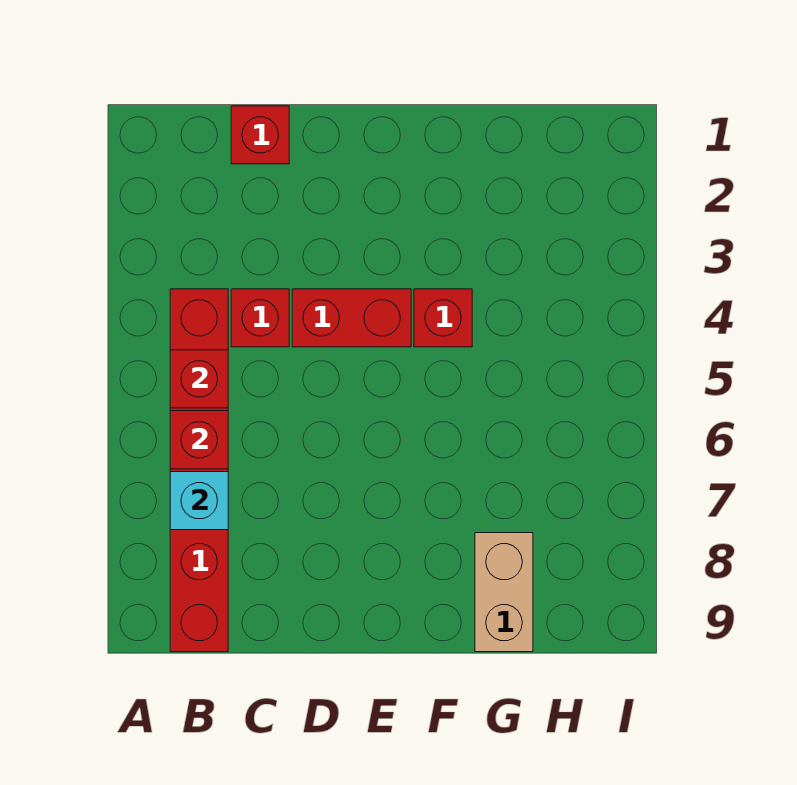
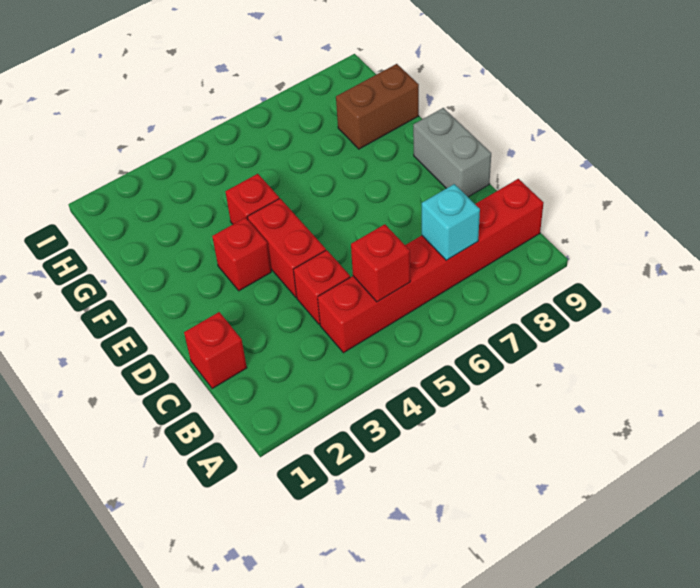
red brick B6 level 2 -> red brick E3 level 1
none -> grey brick D9:E9 level 1
tan brick G8:G9 level 1 -> brown brick G8:G9 level 1

